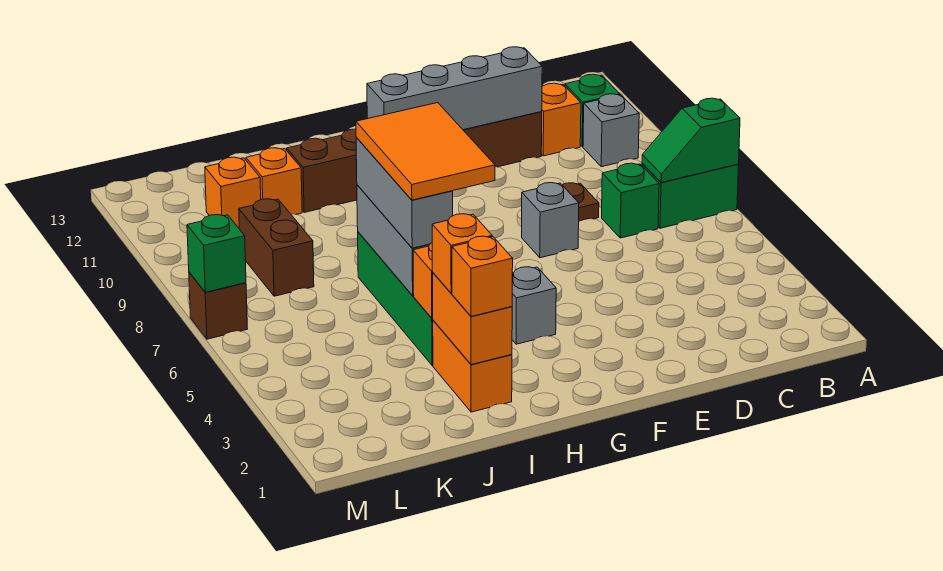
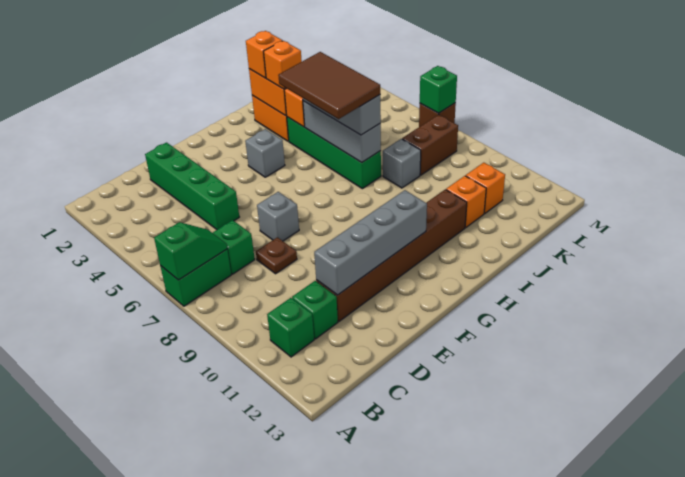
grey brick B10 level 1 -> grey brick J8 level 1
orange brick C11 level 1 -> green brick C11 level 1
none -> green brick D2:D5 level 1
orange tile H5:I7 level 4 -> brown tile H5:I7 level 4
brown brick K8:K9 level 1 -> brown brick K8:L8 level 1

